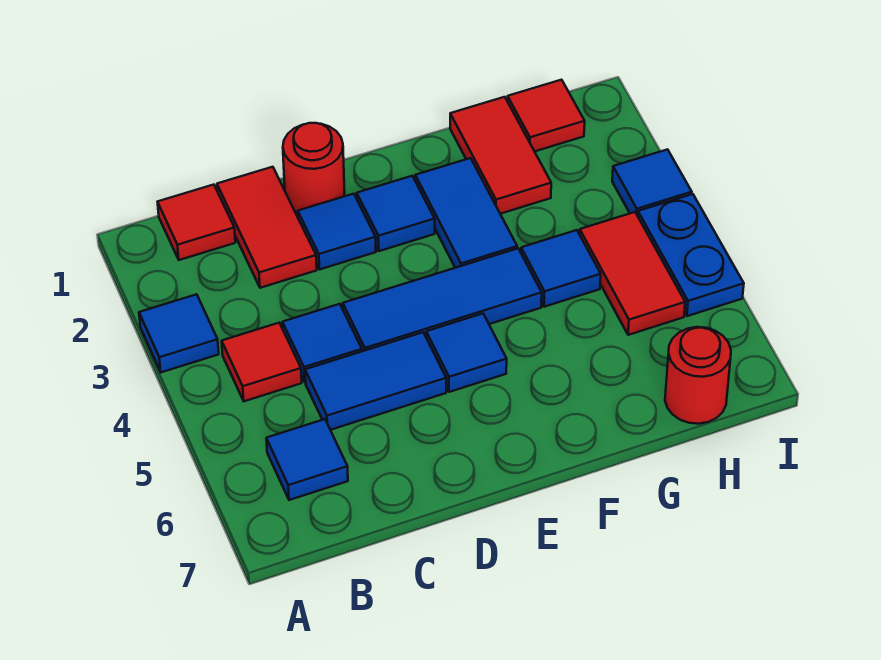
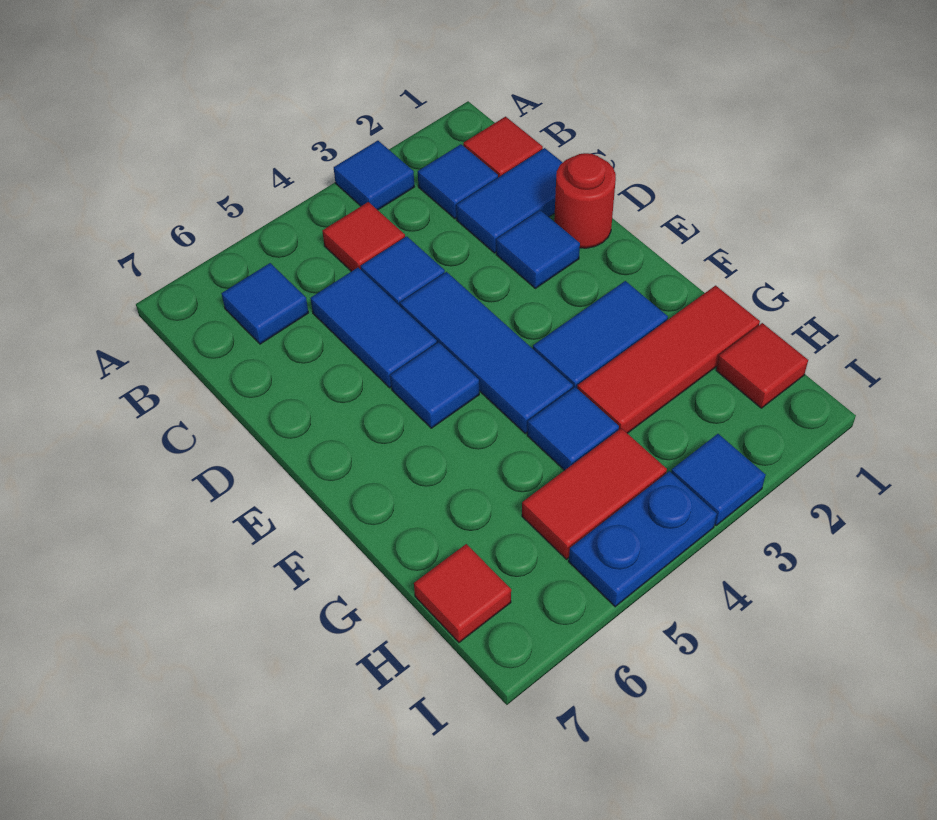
red tile C1:C2 level 1 -> blue tile C1:C2 level 1
blue tile E2 level 1 -> blue tile B2 level 1
red tile G1:G2 level 1 -> red tile G1:G3 level 1
red round brick H7 level 1 -> red tile H7 level 1

